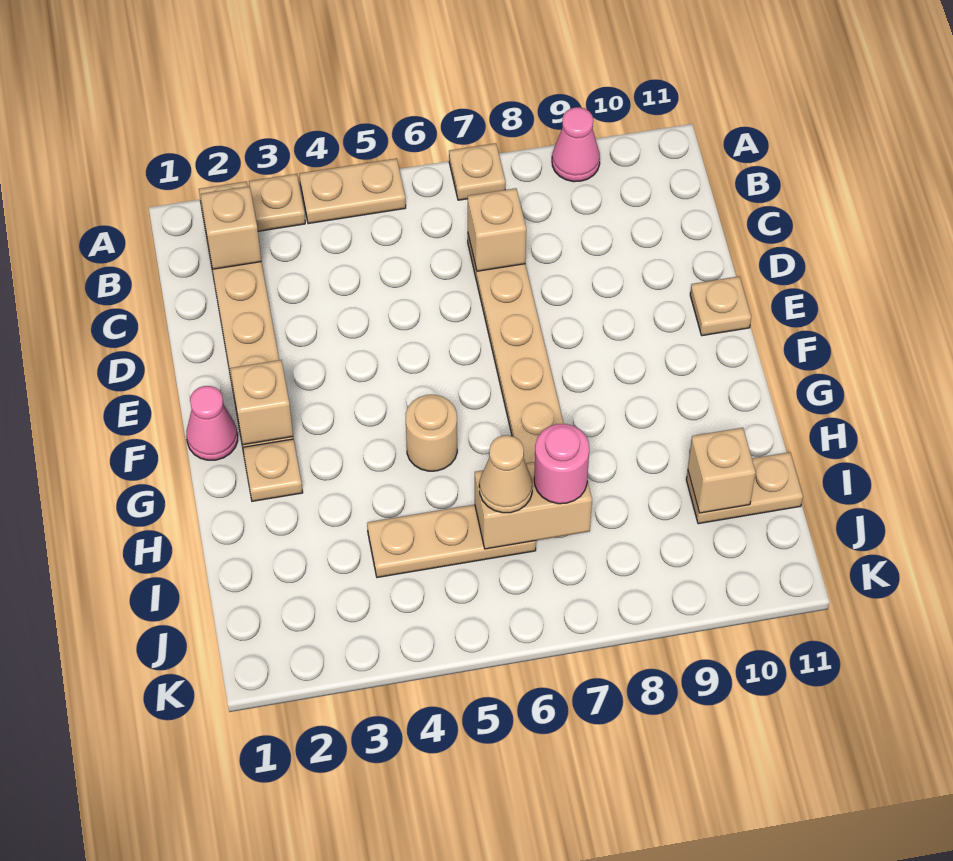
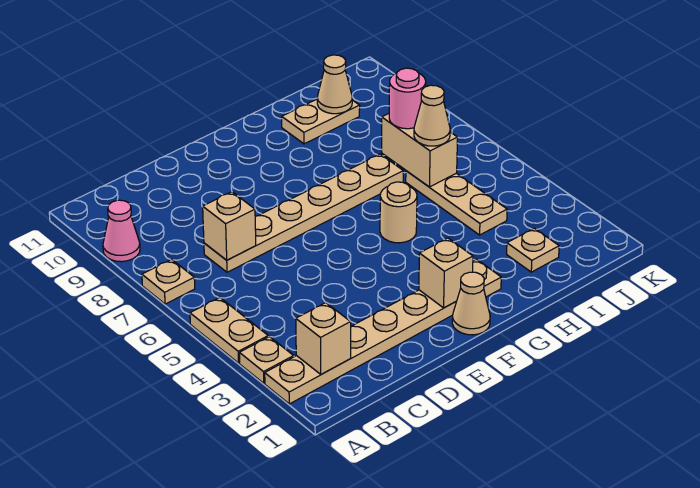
tan plate E11 level 1 -> tan plate I2 level 1
pink cone F1 level 1 -> tan cone F1 level 1
tan plate I10:I11 level 1 -> tan plate H10:I10 level 1
tan brick I10 level 2 -> tan cone I10 level 2

